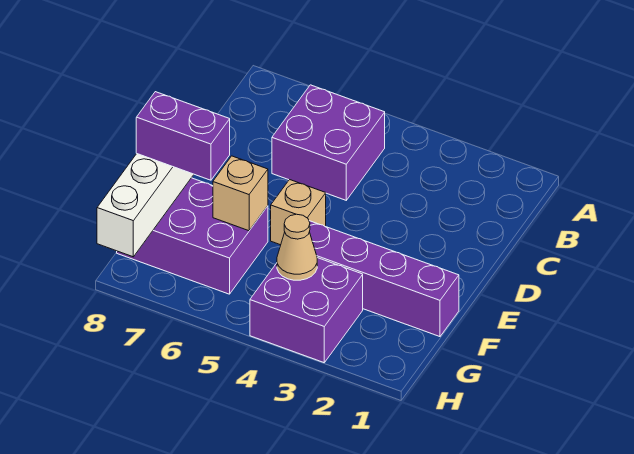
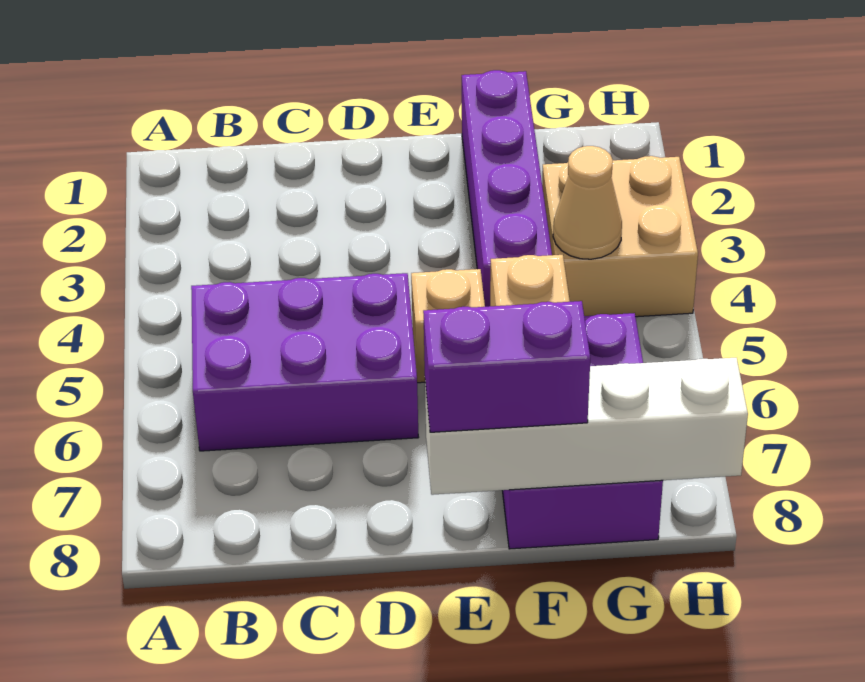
purple brick B5:C6 level 1 -> purple brick B5:D6 level 1
purple brick F7:F8 level 3 -> purple brick E8:F8 level 3
purple brick G3:H4 level 1 -> tan brick G3:H4 level 1

